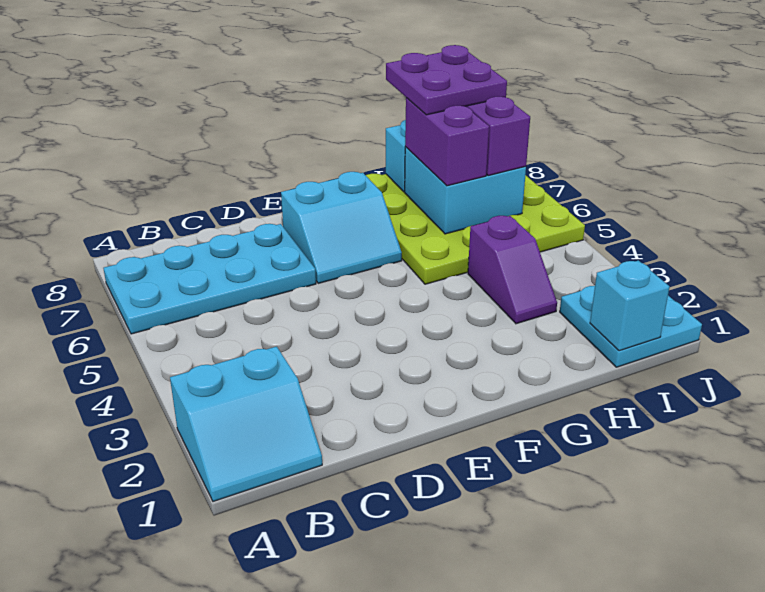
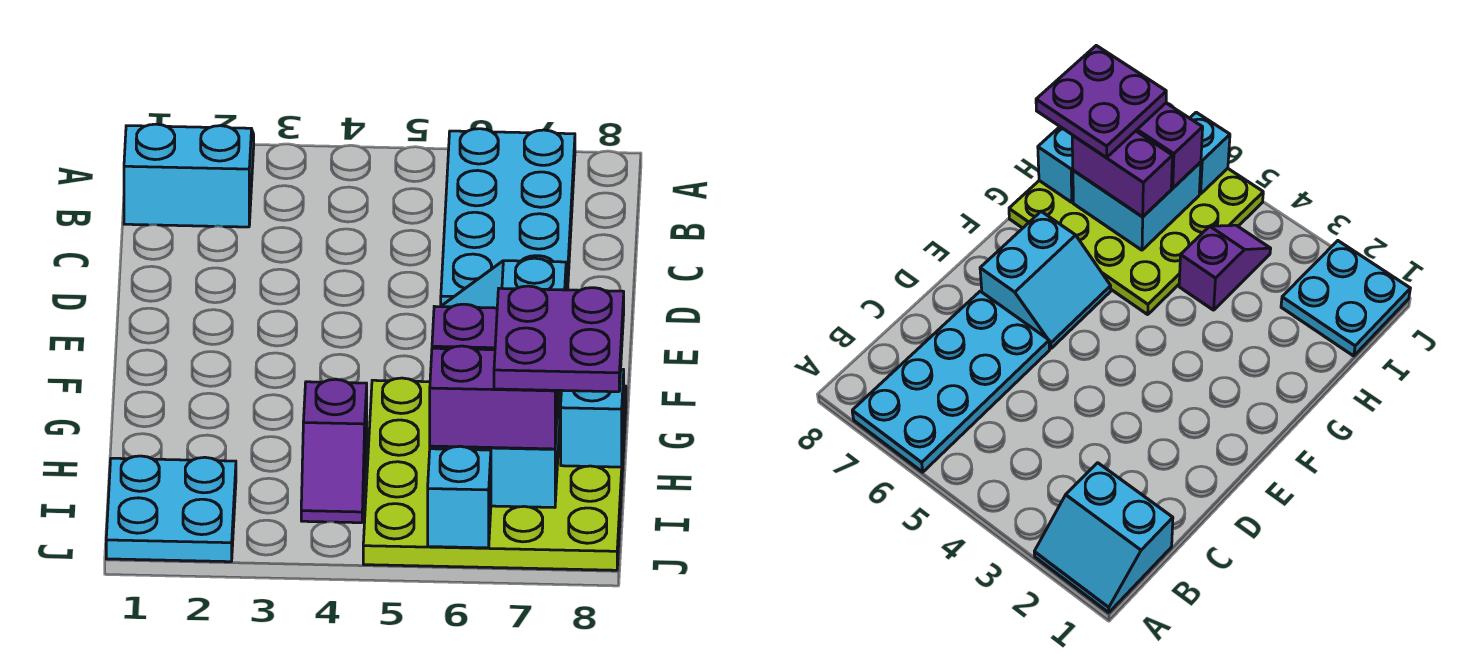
cyan slope A1:B2 level 1 top 2 -> cyan slope A1:B2 level 1 top B
purple slope H3:H4 level 1 top 4 -> purple slope H4:I4 level 1 top H
cyan brick I1 level 2 -> cyan brick J6 level 2

